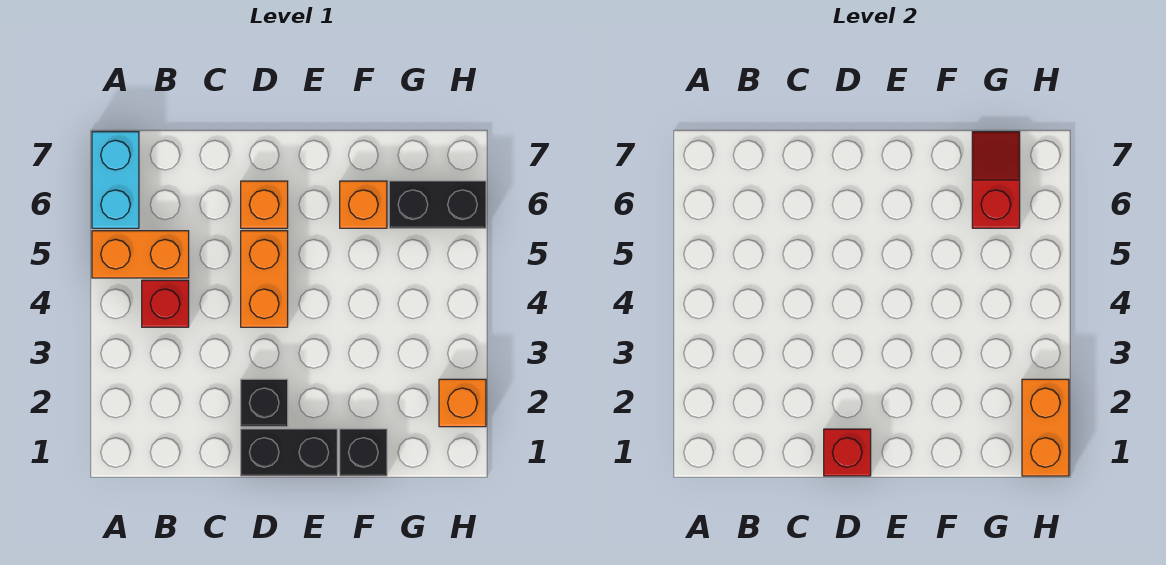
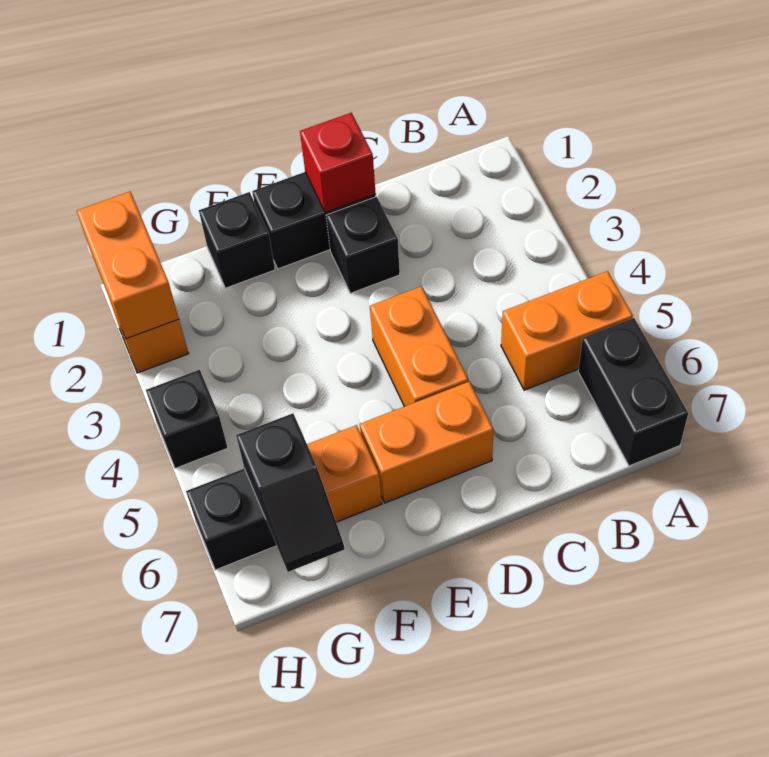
cyan brick A6:A7 level 1 -> black brick A6:A7 level 1
red brick B4 level 1 -> none
orange brick D6 level 1 -> orange brick D6:E6 level 1
red slope G6:G7 level 2 top 6 -> black slope G6:G7 level 2 top 6
none -> black brick H4 level 1

